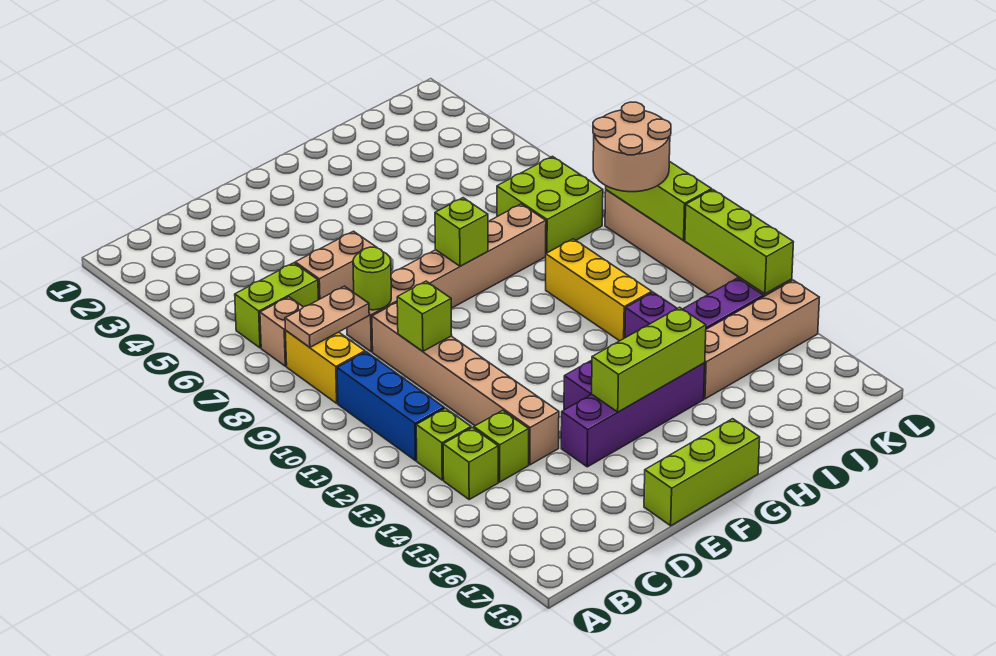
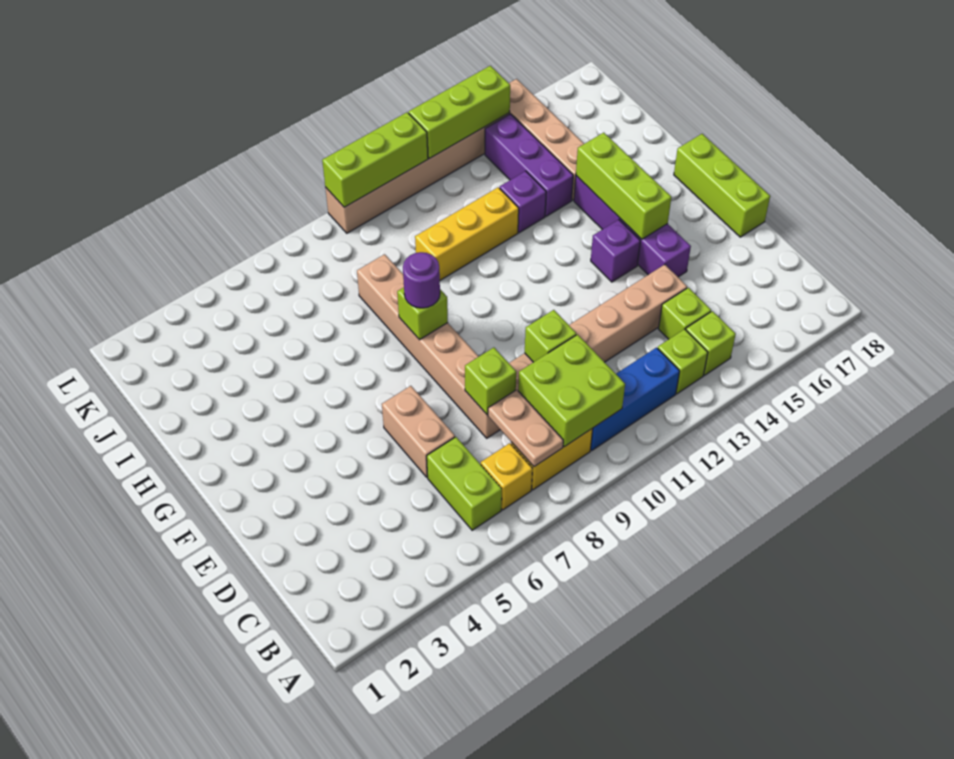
tan brick B7 level 1 -> yellow brick B7 level 1
lime round brick D8 level 2 -> lime brick D8 level 2
none -> purple round brick G8 level 3
lime brick J7:K8 level 1 -> lime brick B9:C10 level 2
tan round brick K9:L10 level 3 -> none

